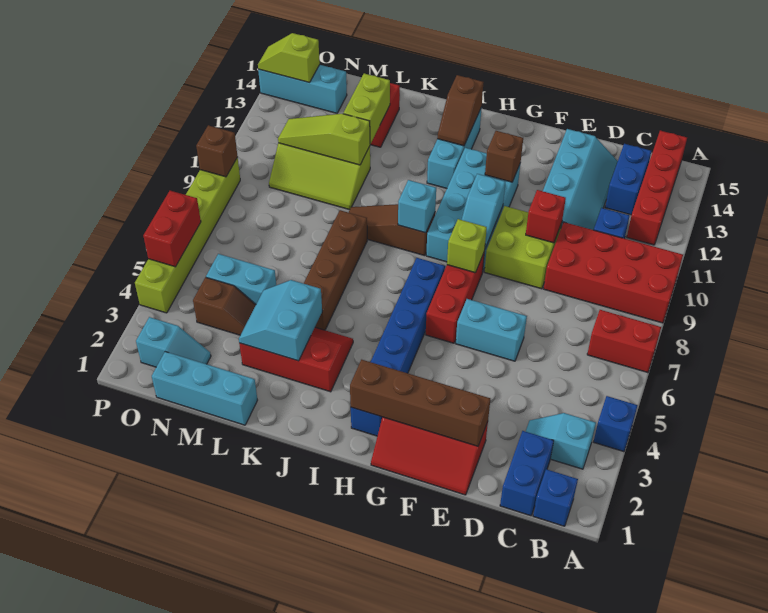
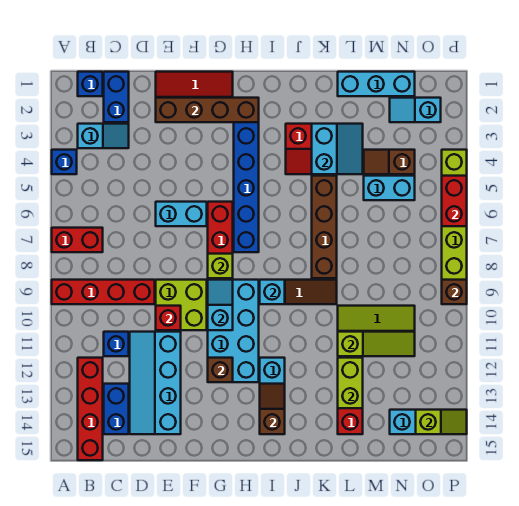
red brick A9:D10 level 1 -> red brick A9:D9 level 1

